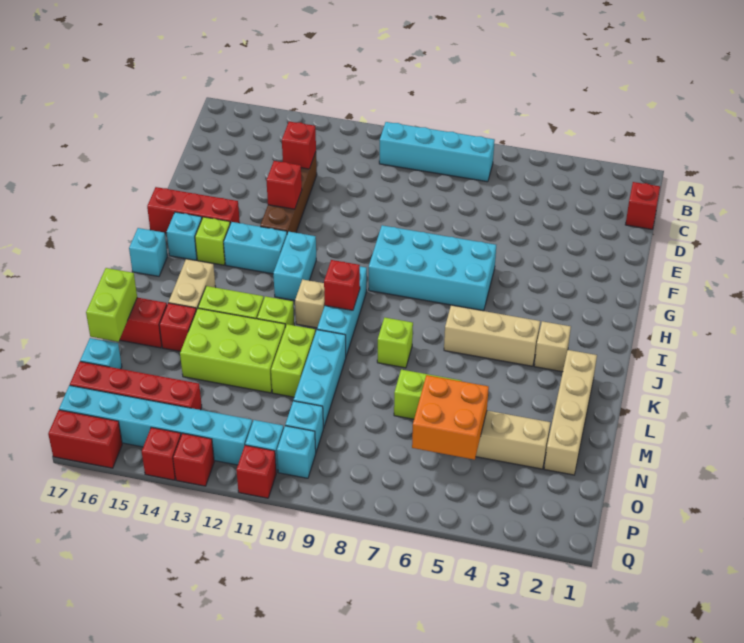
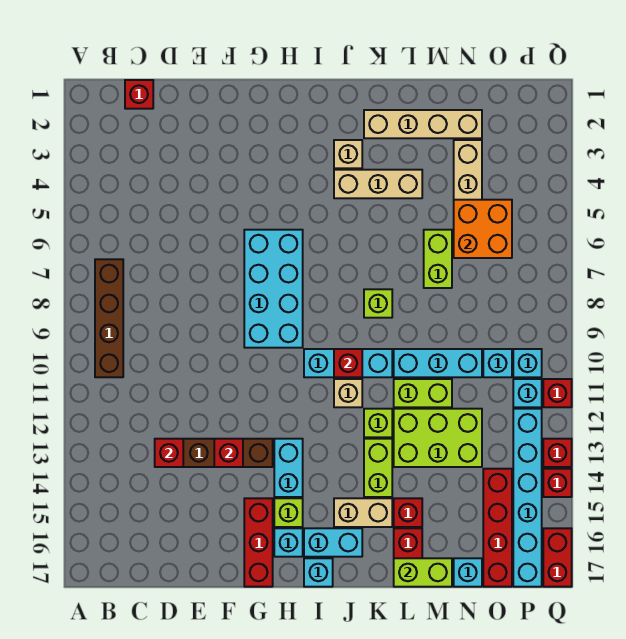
cyan brick B7:B10 level 1 -> brown brick B7:B10 level 1
cyan brick H12:I12 level 1 -> cyan brick I16:J16 level 1
tan brick J4:J6 level 1 -> tan brick J4:L4 level 1
lime brick L12:M14 level 1 -> lime brick L12:N13 level 1

